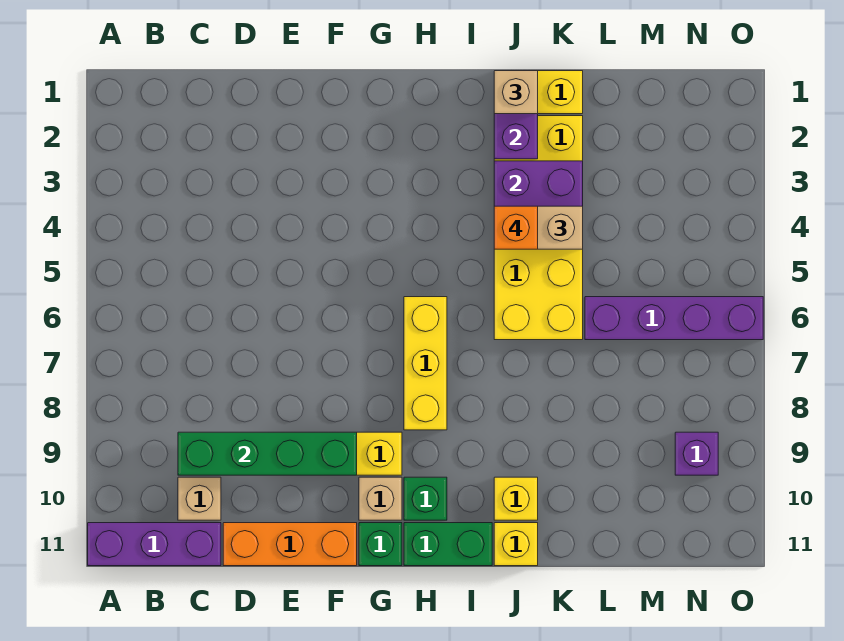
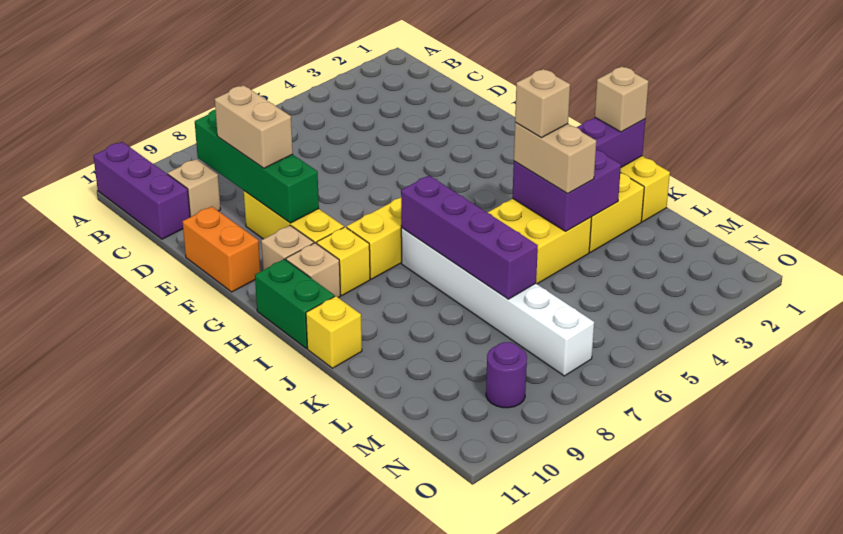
none -> tan brick D9:E9 level 3
orange brick D11:F11 level 1 -> orange brick E11:F11 level 1
green brick G11 level 1 -> none
green brick H10 level 1 -> tan brick H10 level 1
none -> white brick I7:N7 level 1
orange brick J4 level 4 -> tan brick J4 level 4
yellow brick J10 level 1 -> yellow brick H9 level 1
purple brick L6:O6 level 1 -> purple brick I7:L7 level 2
purple brick N9 level 1 -> purple round brick N9 level 1

